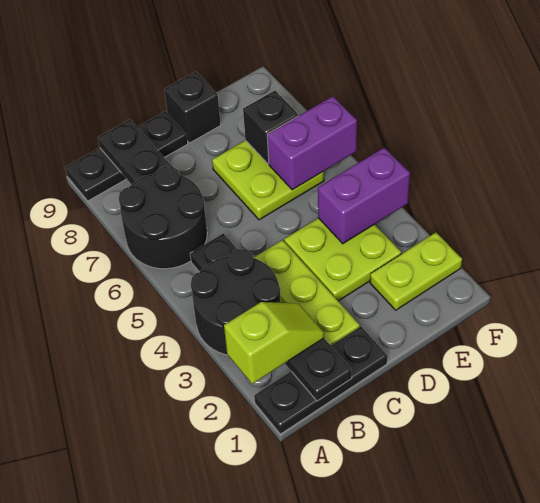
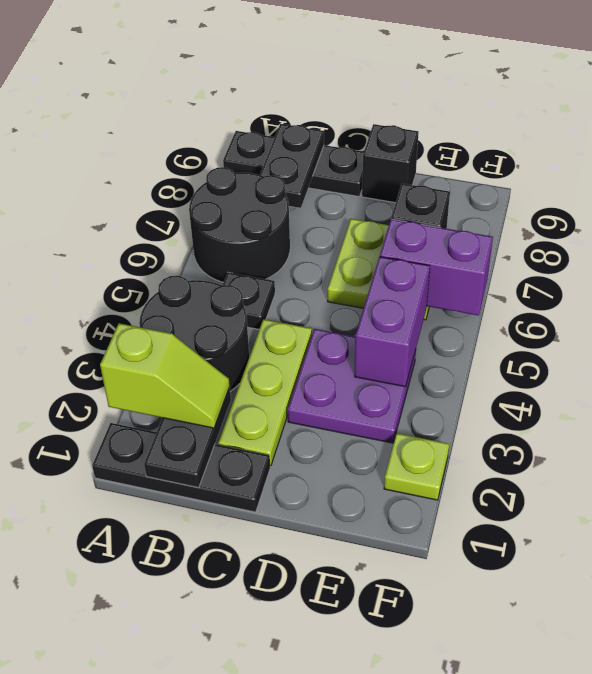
lime plate D3:E4 level 1 -> purple plate D3:E4 level 1
lime plate E2:F2 level 1 -> lime plate F2 level 1
purple brick E4:F4 level 2 -> purple brick E4:E5 level 2

